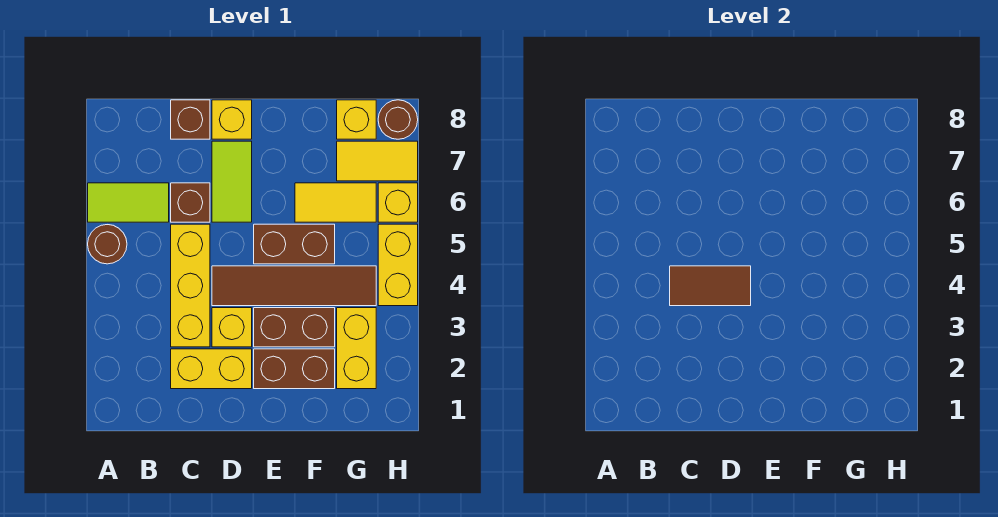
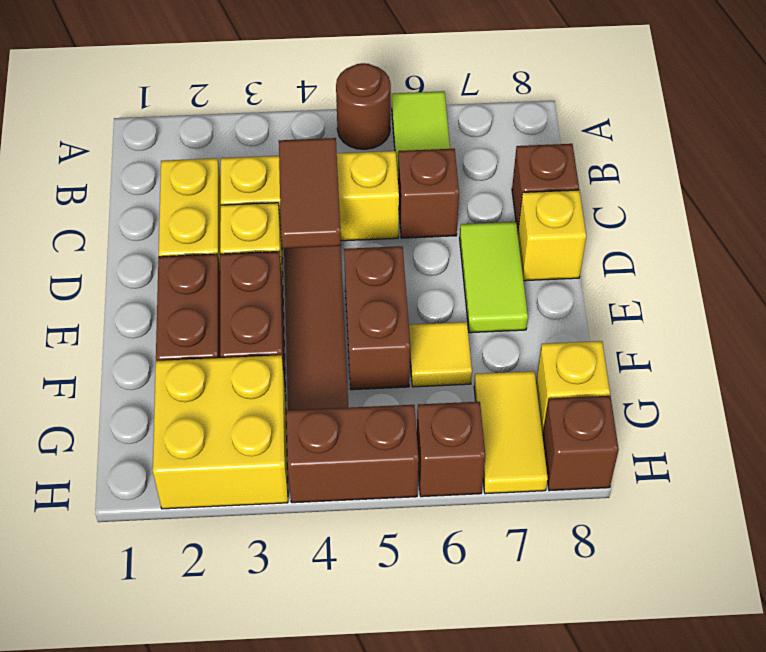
lime tile D6:D7 level 1 -> lime tile D7:E7 level 1
yellow tile F6:G6 level 1 -> yellow tile F6 level 1
yellow brick G2:G3 level 1 -> yellow brick G2:H3 level 1
yellow brick H4:H5 level 1 -> brown brick H4:H5 level 1
yellow brick H6 level 1 -> brown brick H6 level 1
brown round brick H8 level 1 -> brown brick H8 level 1

